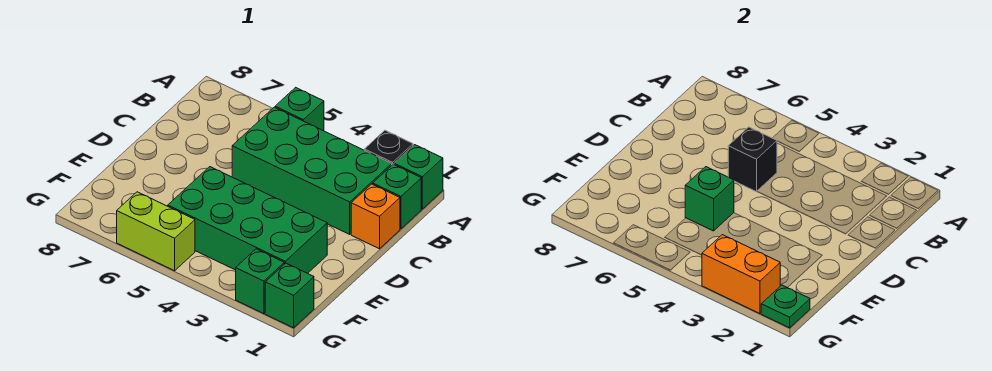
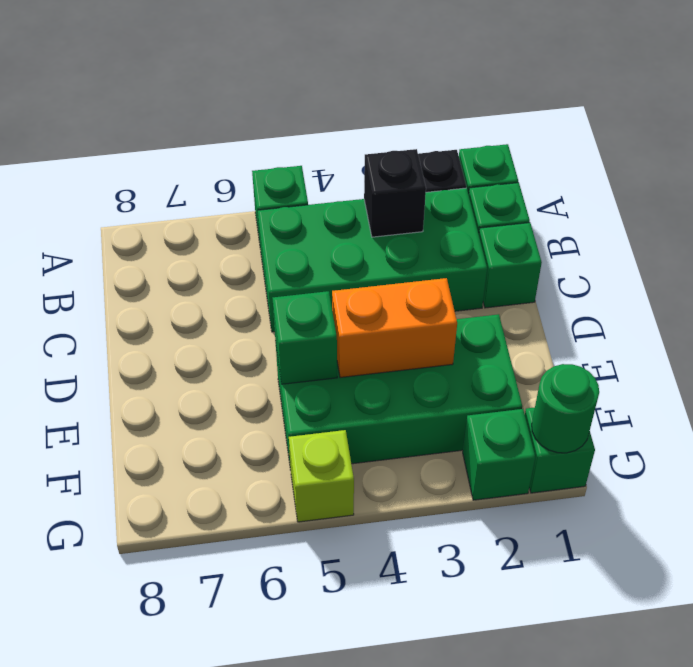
orange brick C1 level 1 -> green brick C1 level 1
black brick C5 level 2 -> black brick B3 level 2
green plate G1 level 2 -> green round brick G1 level 2
orange brick G2:G3 level 2 -> orange brick E3:E4 level 2
lime brick G5:G6 level 1 -> lime brick G5 level 1

